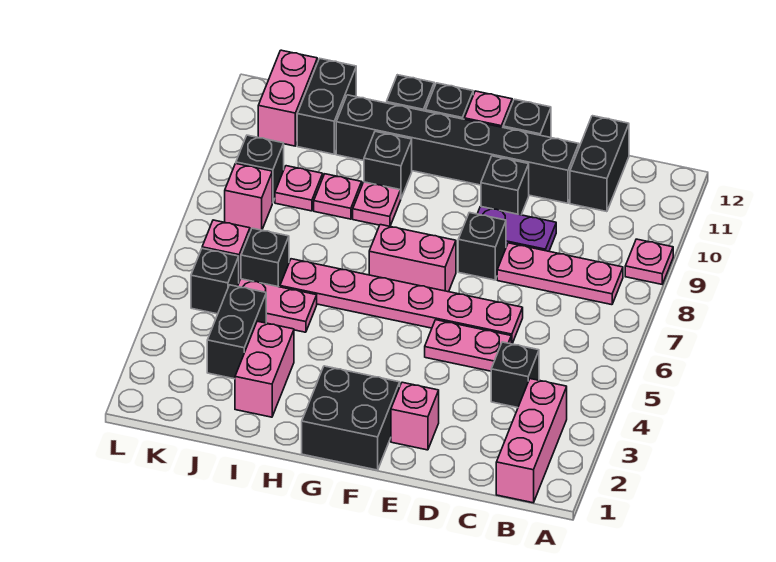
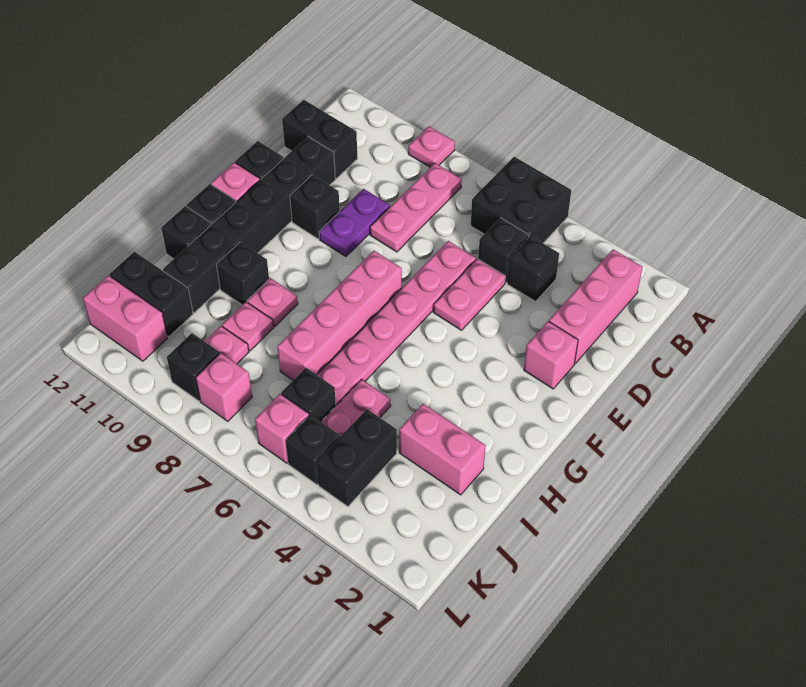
pink brick B1:B3 level 1 -> pink brick B2:D2 level 1
black brick E8 level 1 -> black brick C5 level 1
black brick F1:G2 level 1 -> black brick A5:B6 level 1
pink brick F7:G7 level 1 -> pink brick F7:I7 level 1
black brick J3:J4 level 1 -> black brick J4:K4 level 1

